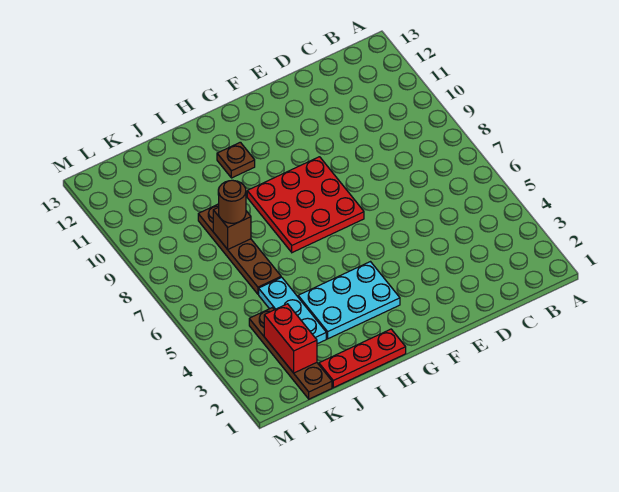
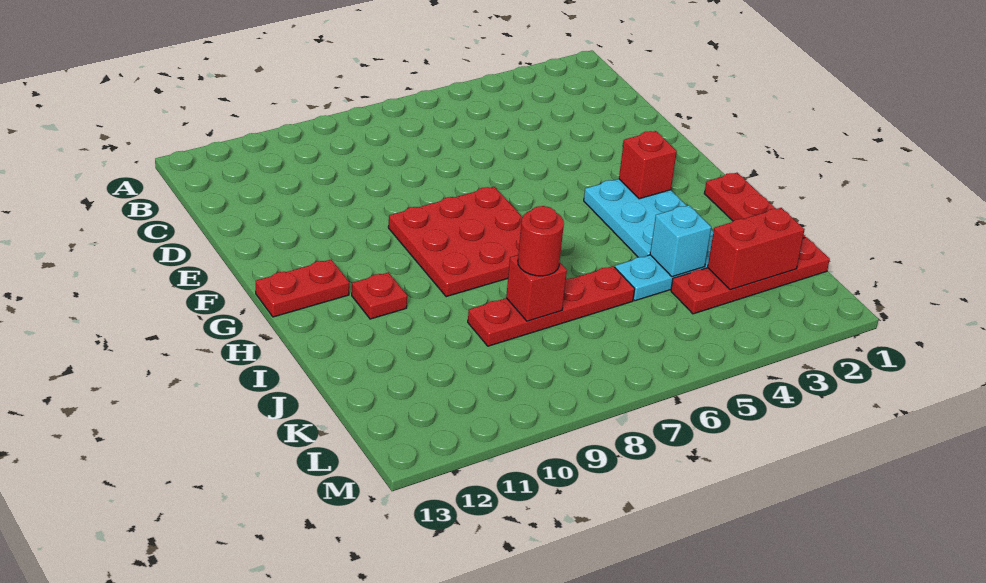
none -> red brick G3 level 2
none -> red plate G12:G13 level 1
brown plate H11 level 1 -> red plate H11 level 1
none -> cyan brick J4 level 2
brown plate J6:J9 level 1 -> red plate J6:J9 level 1
brown brick J8 level 2 -> red brick J8 level 2
brown round brick J8 level 3 -> red round brick J8 level 3
brown plate K1:K4 level 1 -> red plate K1:K4 level 1

